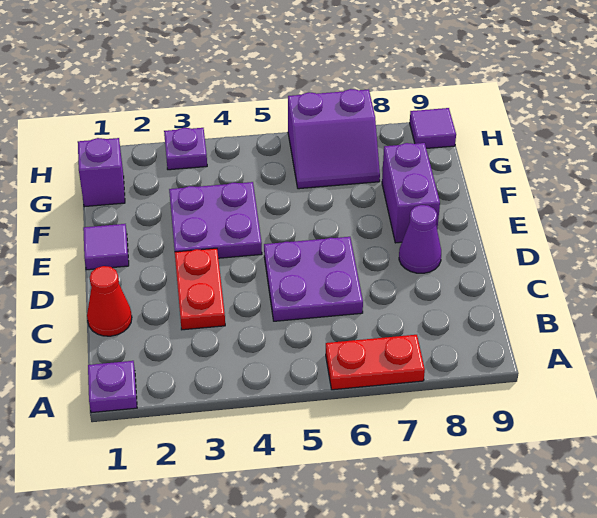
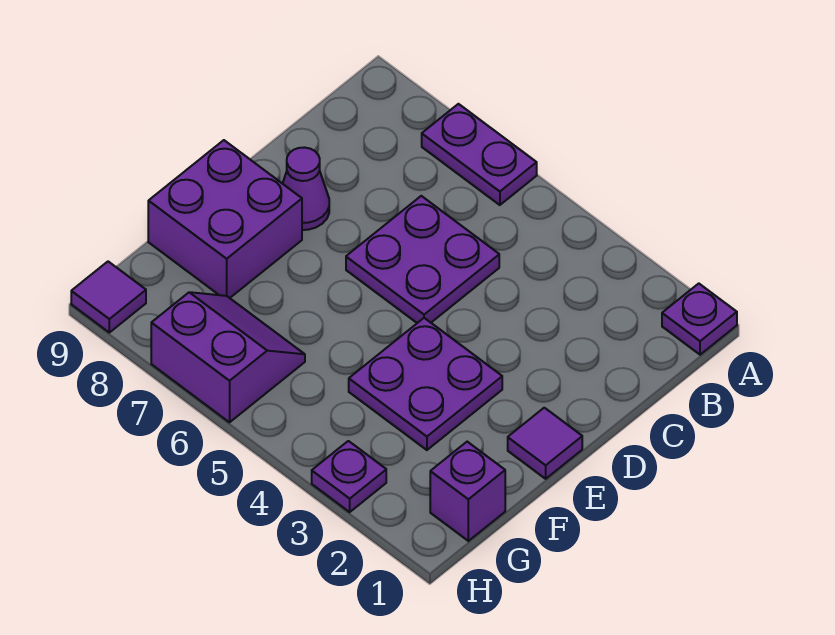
red plate A6:A7 level 1 -> purple plate A6:A7 level 1
red cone C1 level 1 -> none
red plate C3:D3 level 1 -> none
purple brick E8:F8 level 1 -> purple brick E8:F9 level 1

